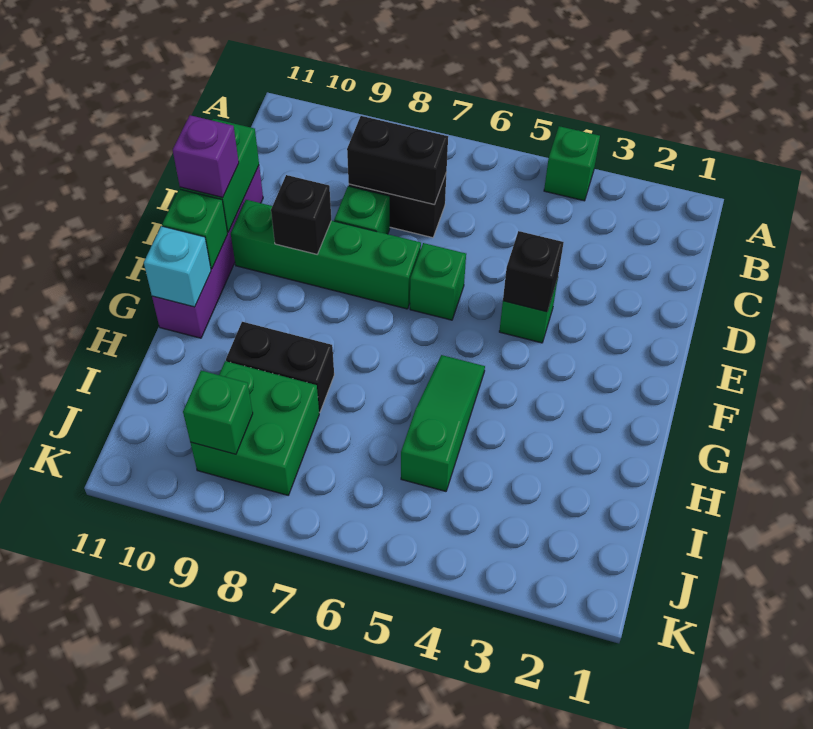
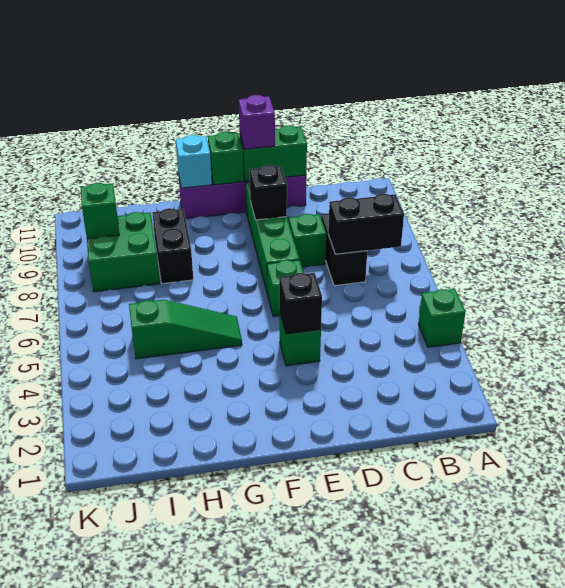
black brick C7:C8 level 2 -> black brick B7:C7 level 2

